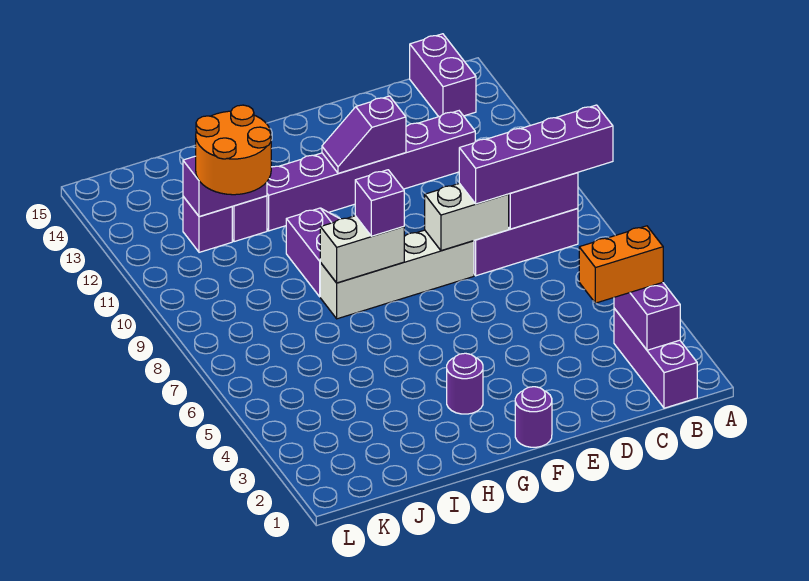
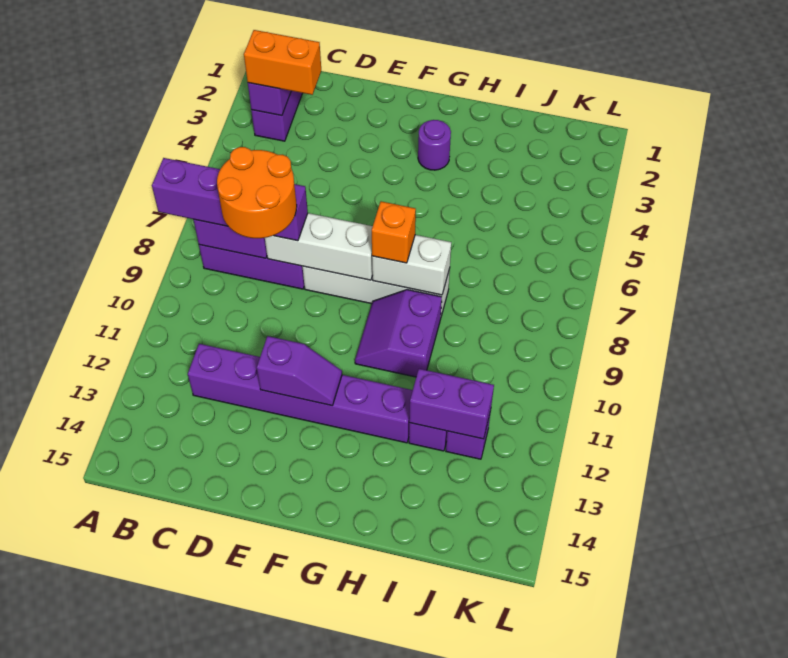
purple brick B14:B15 level 1 -> none
white brick D8:E8 level 2 -> white brick D8:F8 level 2
purple round brick F1 level 1 -> none
purple brick G8 level 3 -> orange brick G8 level 3
orange round brick I11:J12 level 3 -> orange round brick C8:D9 level 4

